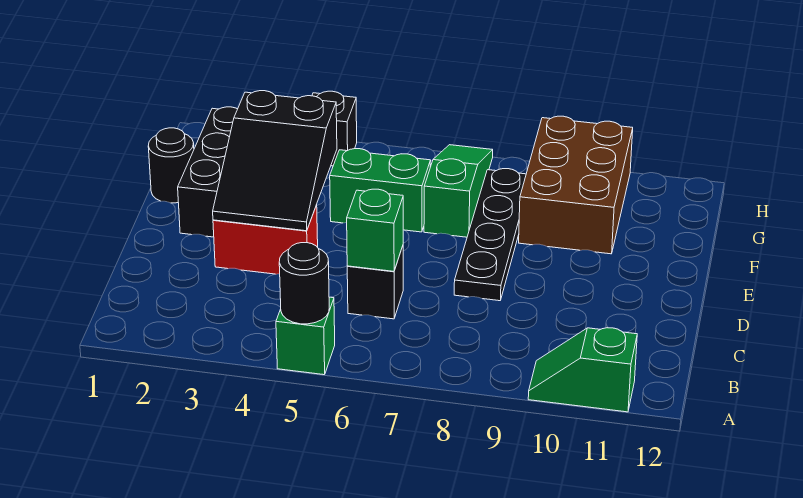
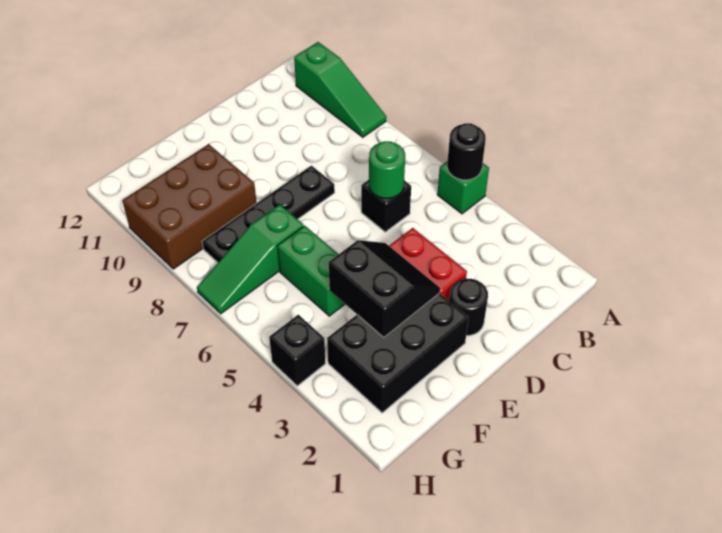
green slope A10:A11 level 1 top 11 -> green slope A9:A11 level 1 top 11
green brick C6 level 2 -> green round brick C6 level 2
black slope D3:F4 level 2 top F -> black slope E3:F4 level 2 top F
black round brick F1 level 1 -> black round brick D2 level 1

